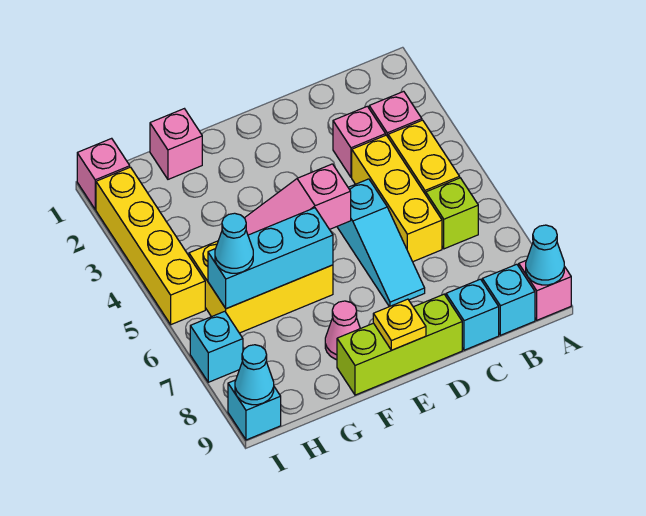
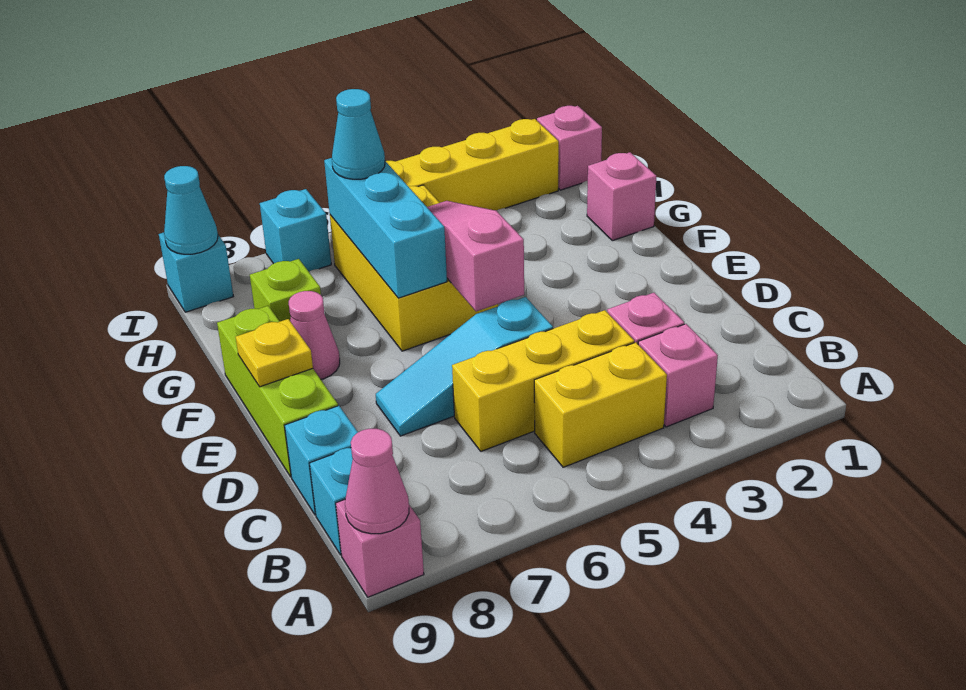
cyan cone A9 level 2 -> pink cone A9 level 2
lime brick B6 level 1 -> lime brick G8 level 1

